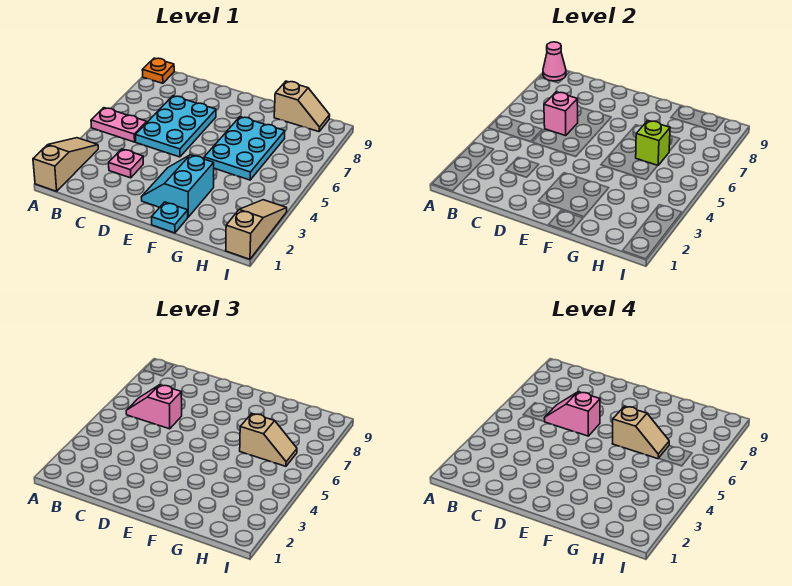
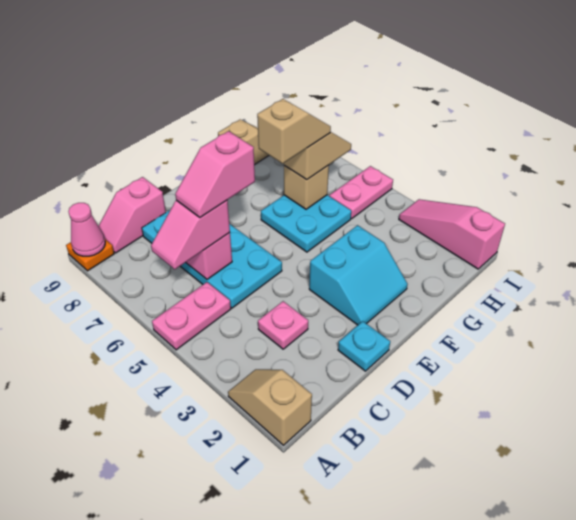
tan slope A1:A3 level 1 top 1 -> tan slope A1:A2 level 1 top 1
none -> pink slope B9:C9 level 1 top C
cyan plate C5:D7 level 1 -> cyan plate C5:D8 level 1
cyan slope E2:F3 level 1 top F -> cyan slope E2:F3 level 1 top 3
cyan plate F1 level 1 -> cyan plate D1 level 1
cyan plate F5:G7 level 1 -> cyan plate F5:G6 level 1
lime brick G6 level 2 -> tan brick G6 level 2
none -> pink plate H5:I5 level 1
tan slope I1:I3 level 1 top 1 -> pink slope I1:I3 level 1 top 1

